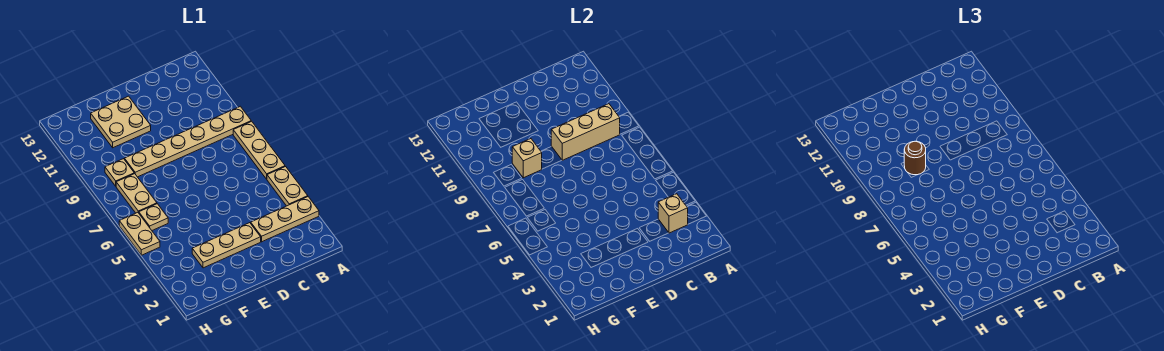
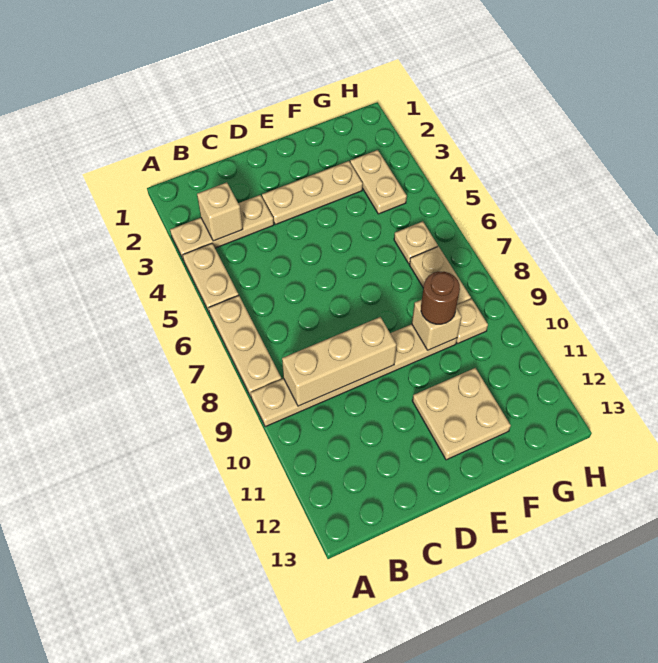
tan plate H5:H6 level 1 -> tan plate G3:G4 level 1

